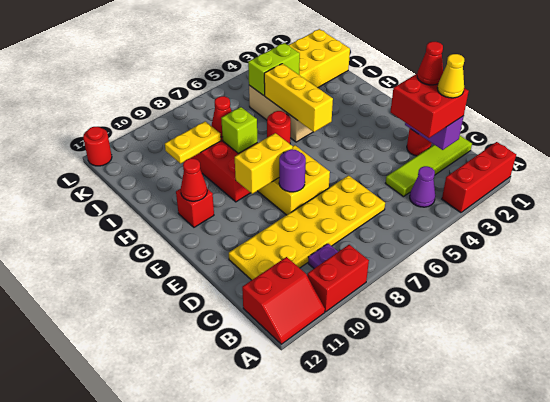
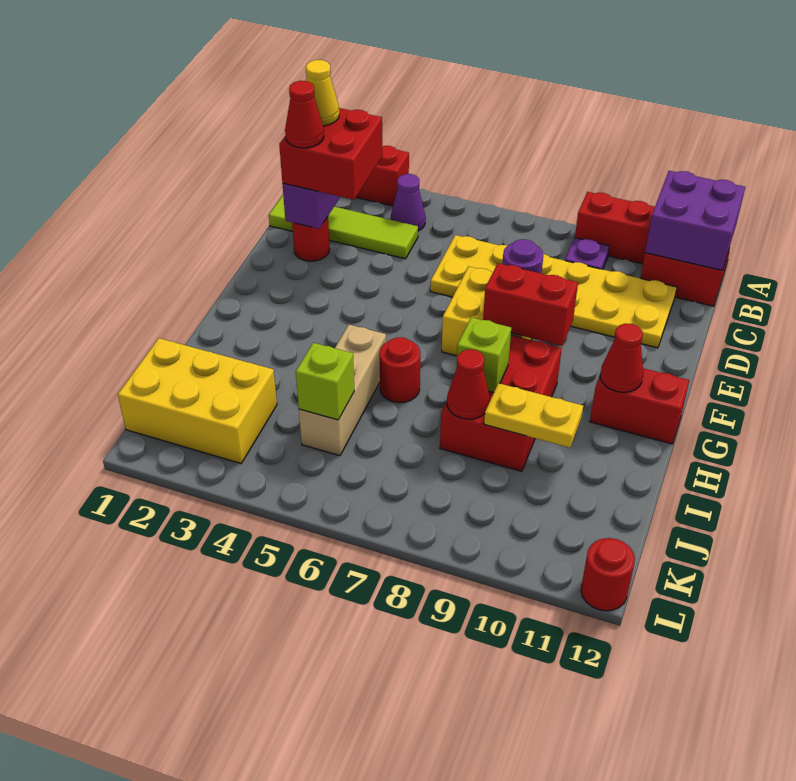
none -> purple brick A11:B12 level 2
yellow brick F8:F9 level 2 -> red brick F8:F9 level 2
yellow brick G5:I5 level 2 -> none
red brick G11 level 1 -> red brick G11:G12 level 1
lime brick J4:J5 level 2 -> lime brick J5 level 2

